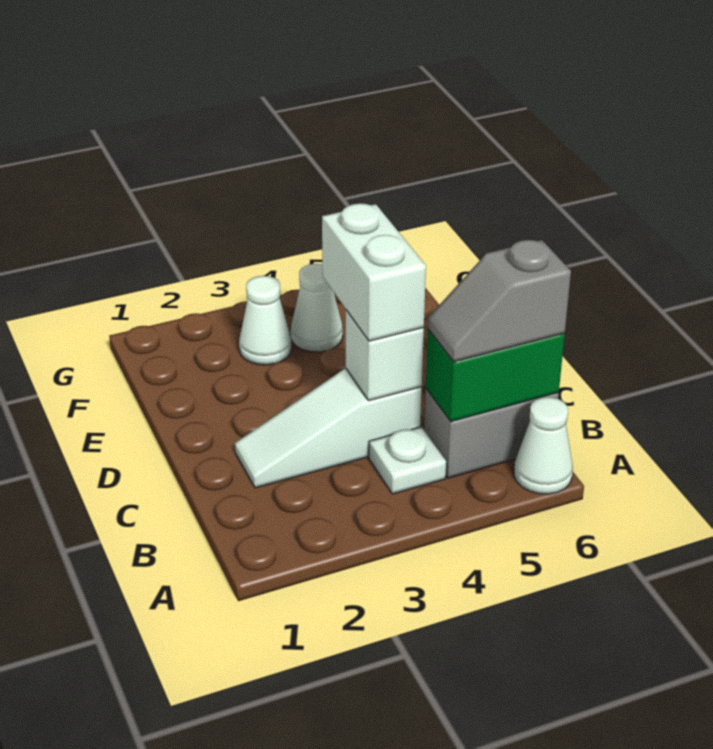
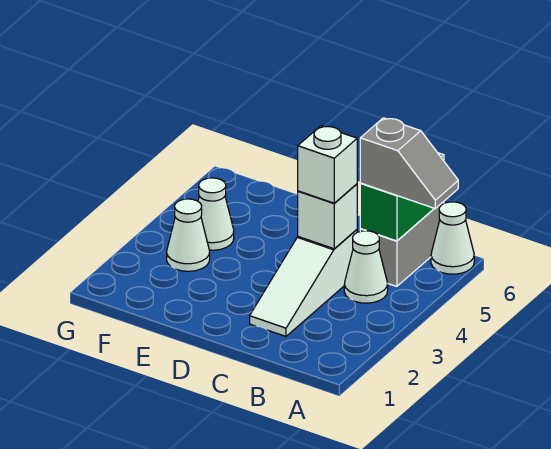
white plate B4 level 1 -> white cone B4 level 1
grey slope B5:B6 level 3 top 6 -> grey slope A5:B5 level 3 top B
white brick C4:D4 level 3 -> white brick C4 level 3

